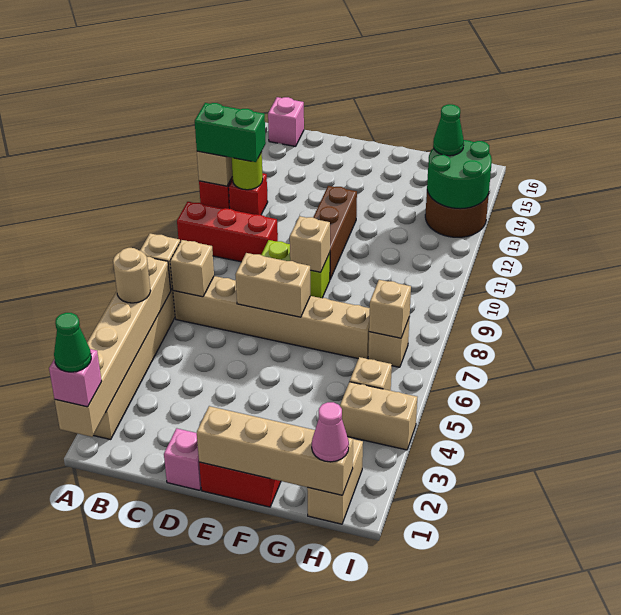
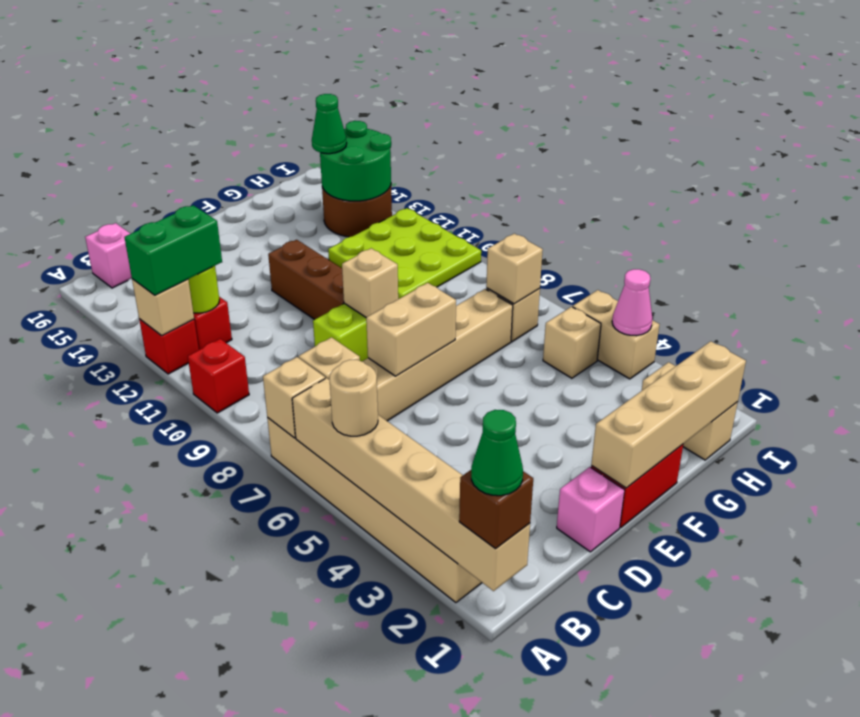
pink brick A1 level 3 -> brown brick A1 level 3
red brick A10:C10 level 1 -> red brick A10 level 1
none -> lime plate G10:I12 level 1
pink cone H1 level 3 -> pink cone I4 level 2
tan brick H4:I4 level 1 -> tan brick I4:I5 level 1

